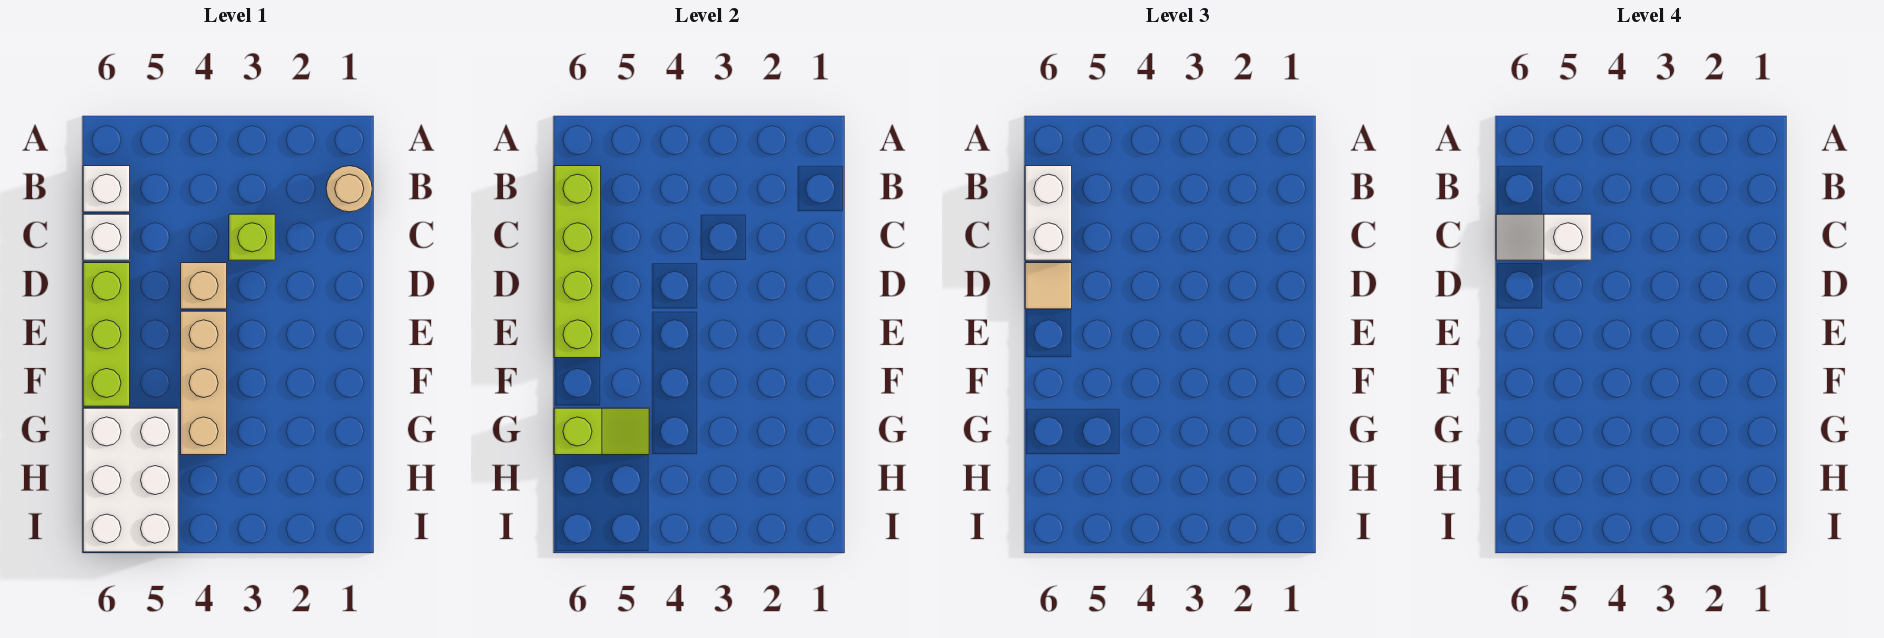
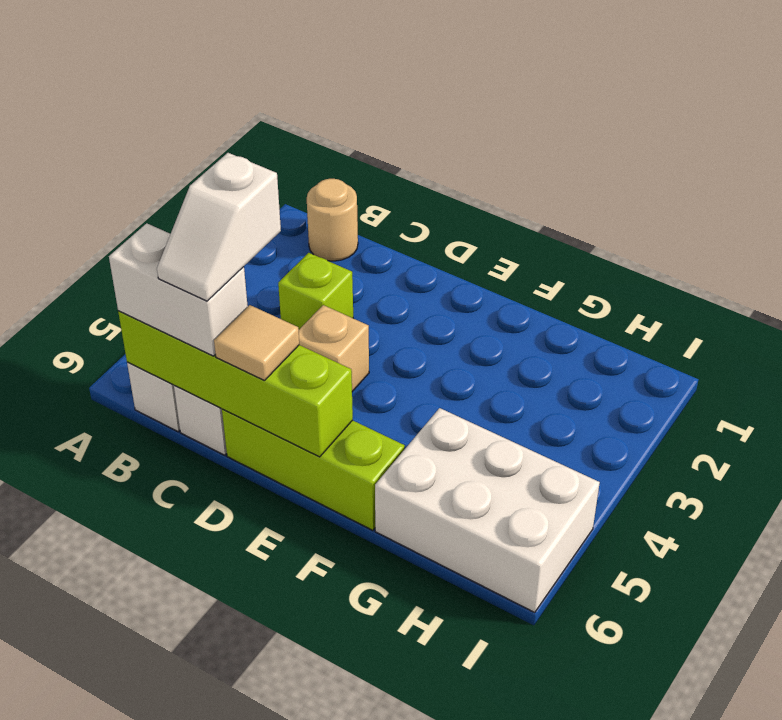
tan brick E4:G4 level 1 -> none
lime slope G5:G6 level 2 top 6 -> none

